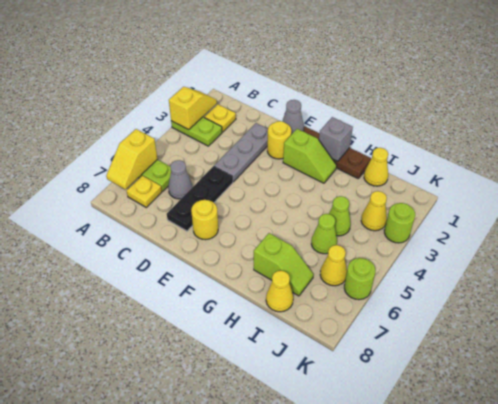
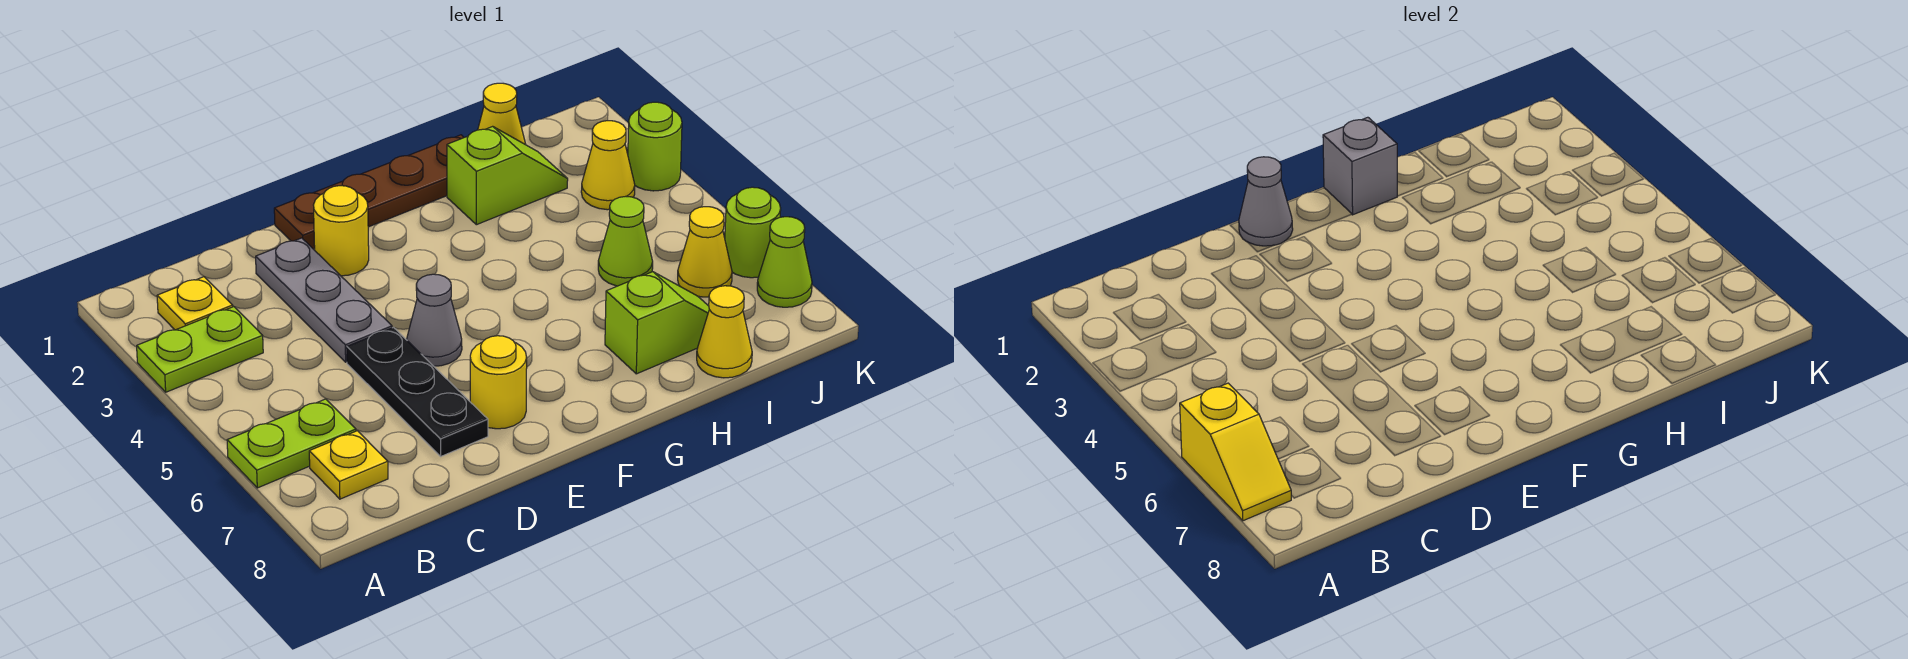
yellow slope A2:A3 level 2 top 3 -> none
grey cone C6 level 1 -> grey cone E5 level 1
lime slope F2:G2 level 1 top F -> lime slope H2:I2 level 1 top H
lime cone I4 level 1 -> lime cone K7 level 1

